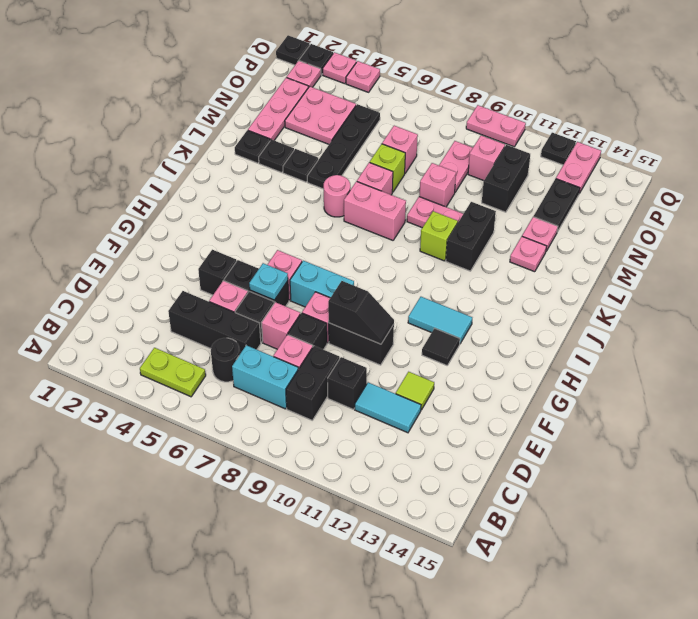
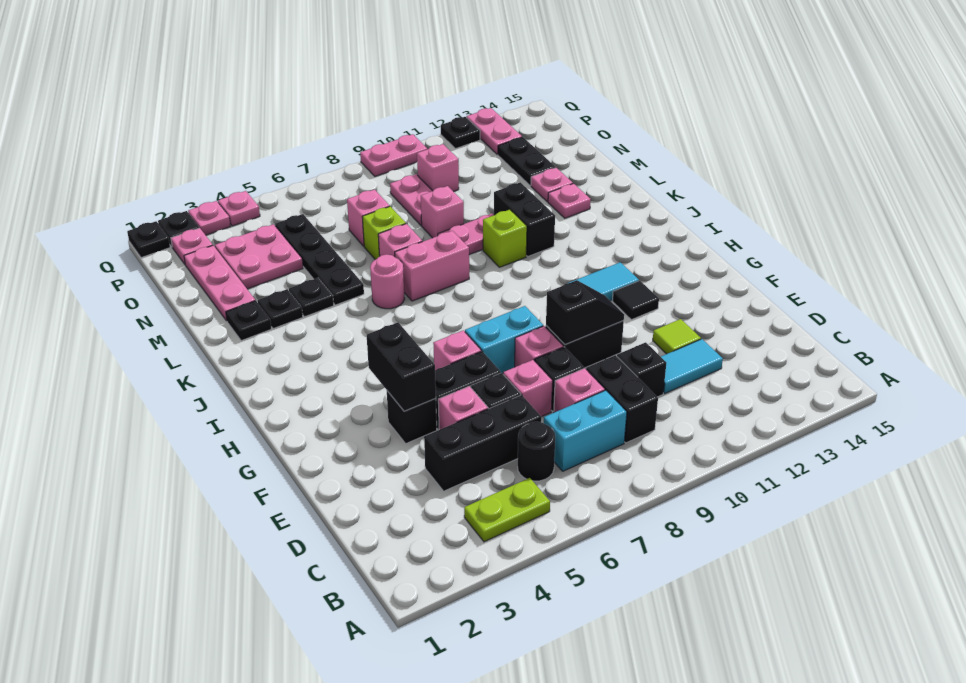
cyan plate F6 level 2 -> none
black brick N11:O11 level 1 -> black brick F4:G4 level 2

